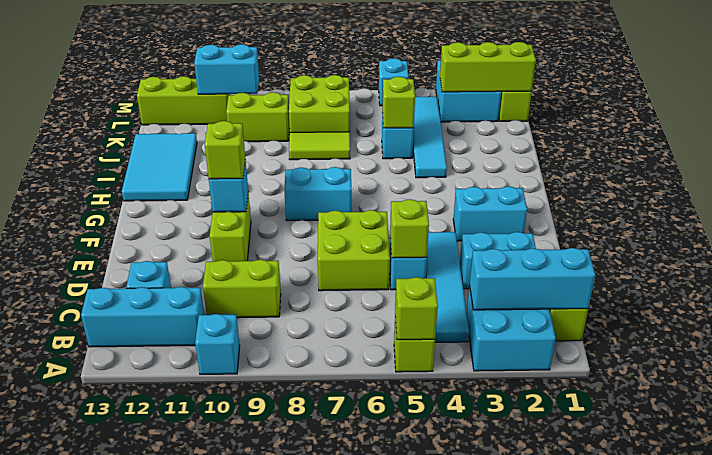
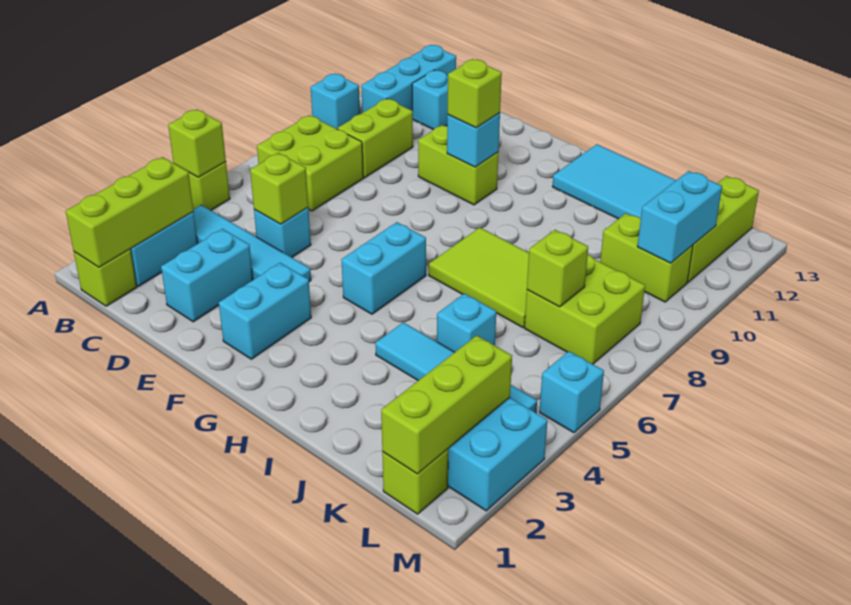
cyan brick B1:B3 level 2 -> lime brick B1:B3 level 2
lime brick D6:E7 level 1 -> lime brick B7:C8 level 1
cyan brick G7:G8 level 1 -> cyan brick G5:G6 level 1
lime brick J5 level 2 -> lime brick K7 level 2
lime tile J7:J8 level 1 -> lime tile H7:J8 level 1
lime brick K9:K10 level 1 -> lime brick K10:L10 level 1

